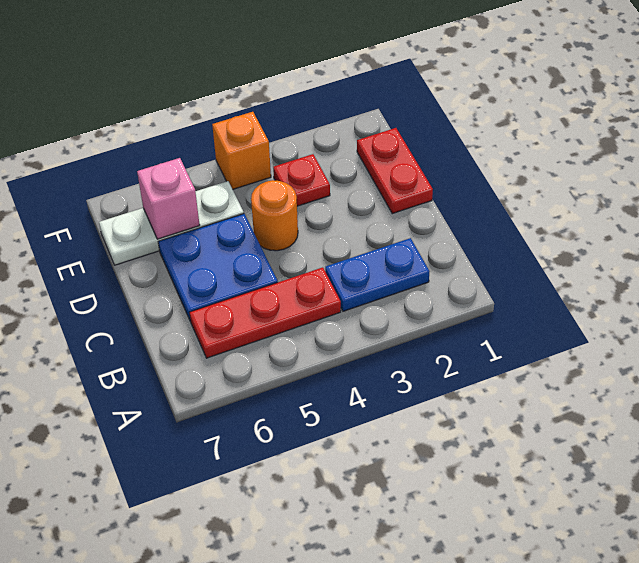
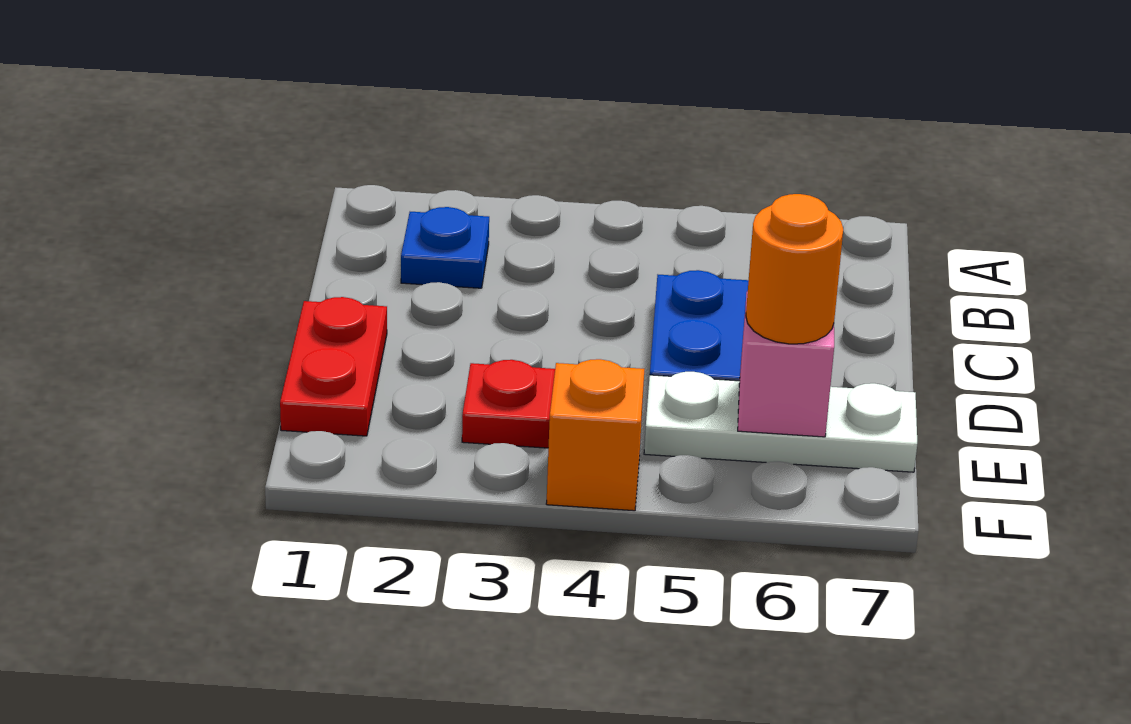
blue plate B2:B3 level 1 -> blue plate B2 level 1
red plate B4:B6 level 1 -> none
orange round brick D4 level 1 -> orange round brick E6 level 3

